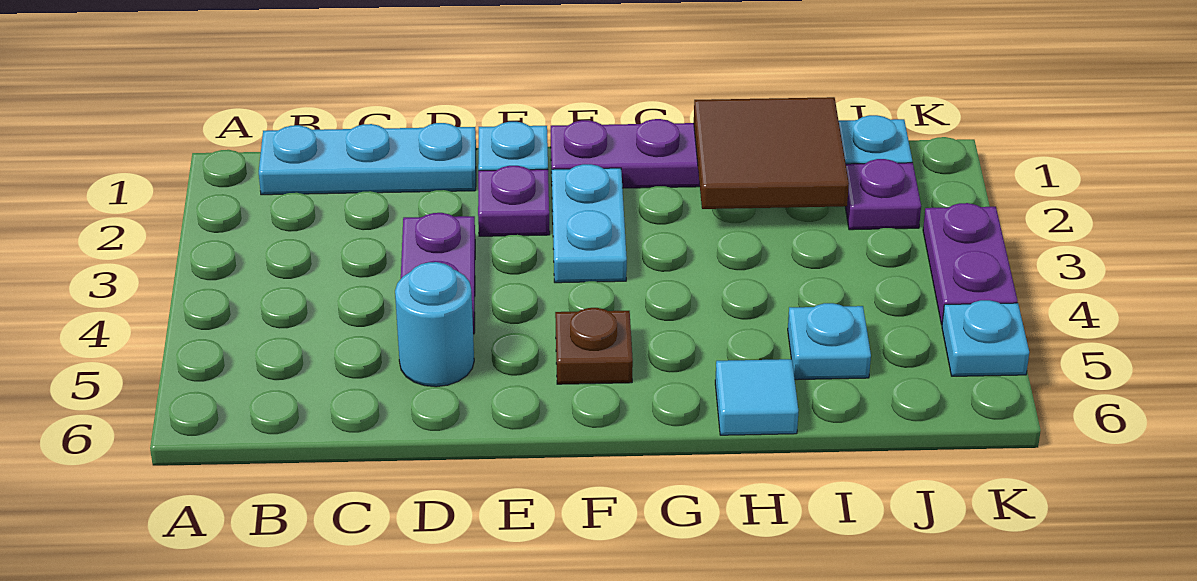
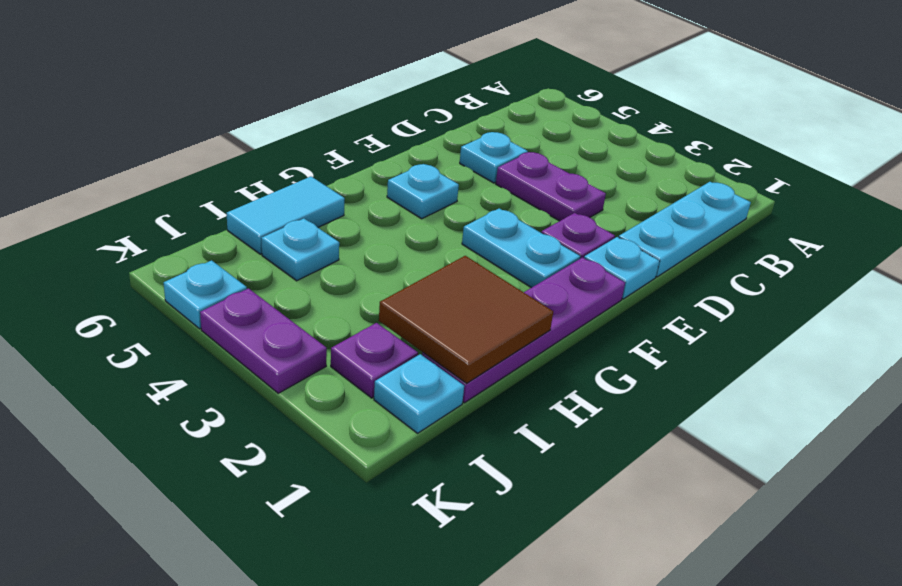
cyan round brick D5 level 1 -> cyan plate D5 level 1
brown plate F5 level 1 -> cyan plate F5 level 1
cyan tile H6 level 1 -> cyan tile H6:I6 level 1

